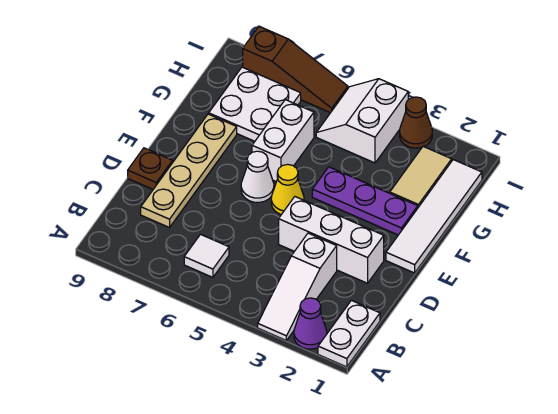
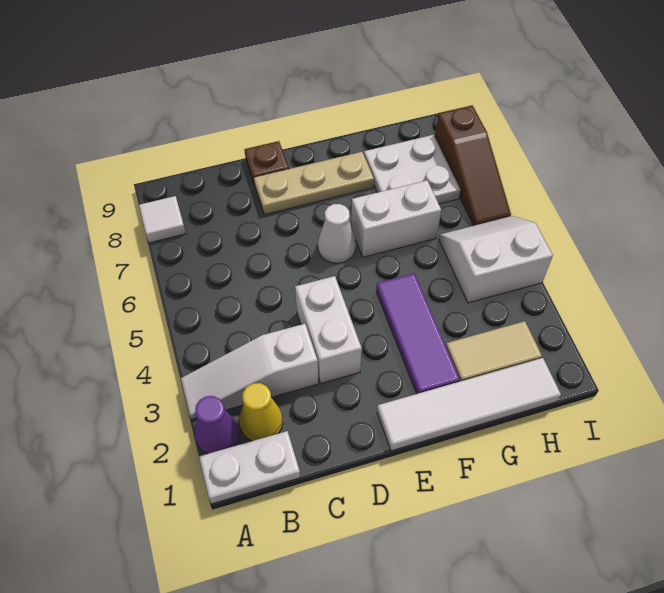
white tile B6 level 1 -> white tile A8 level 1
tan plate C8:F8 level 1 -> tan plate D8:F8 level 1
white brick D2:D4 level 1 -> white brick D3:D4 level 1
yellow cone E5 level 1 -> yellow cone B2 level 1
purple plate F2:F4 level 1 -> purple tile F2:F4 level 1
brown cone I3 level 1 -> none

